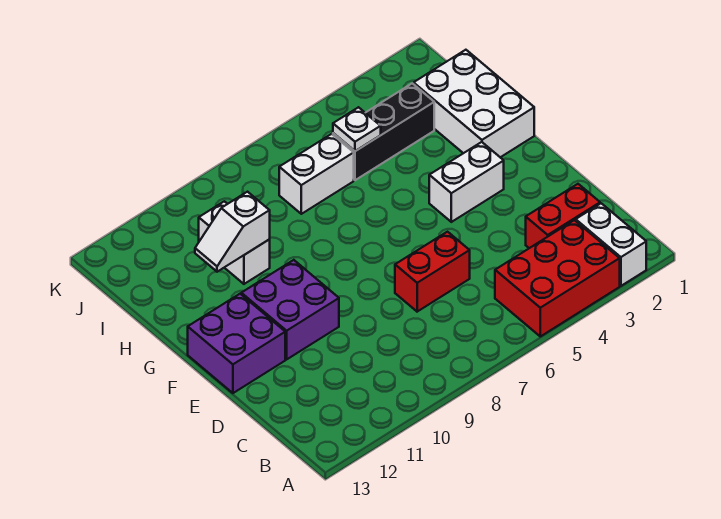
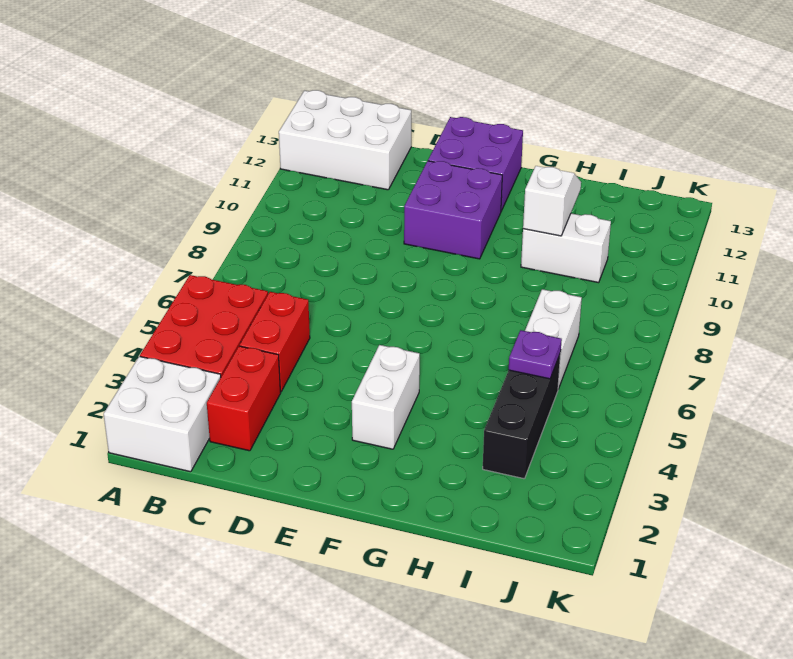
white brick A2:B2 level 1 -> white brick A1:B2 level 1
red brick D6:D7 level 1 -> red brick C4:C5 level 1
white brick G1:I2 level 1 -> white brick A12:C13 level 1
white plate I5 level 2 -> purple plate I5 level 2

